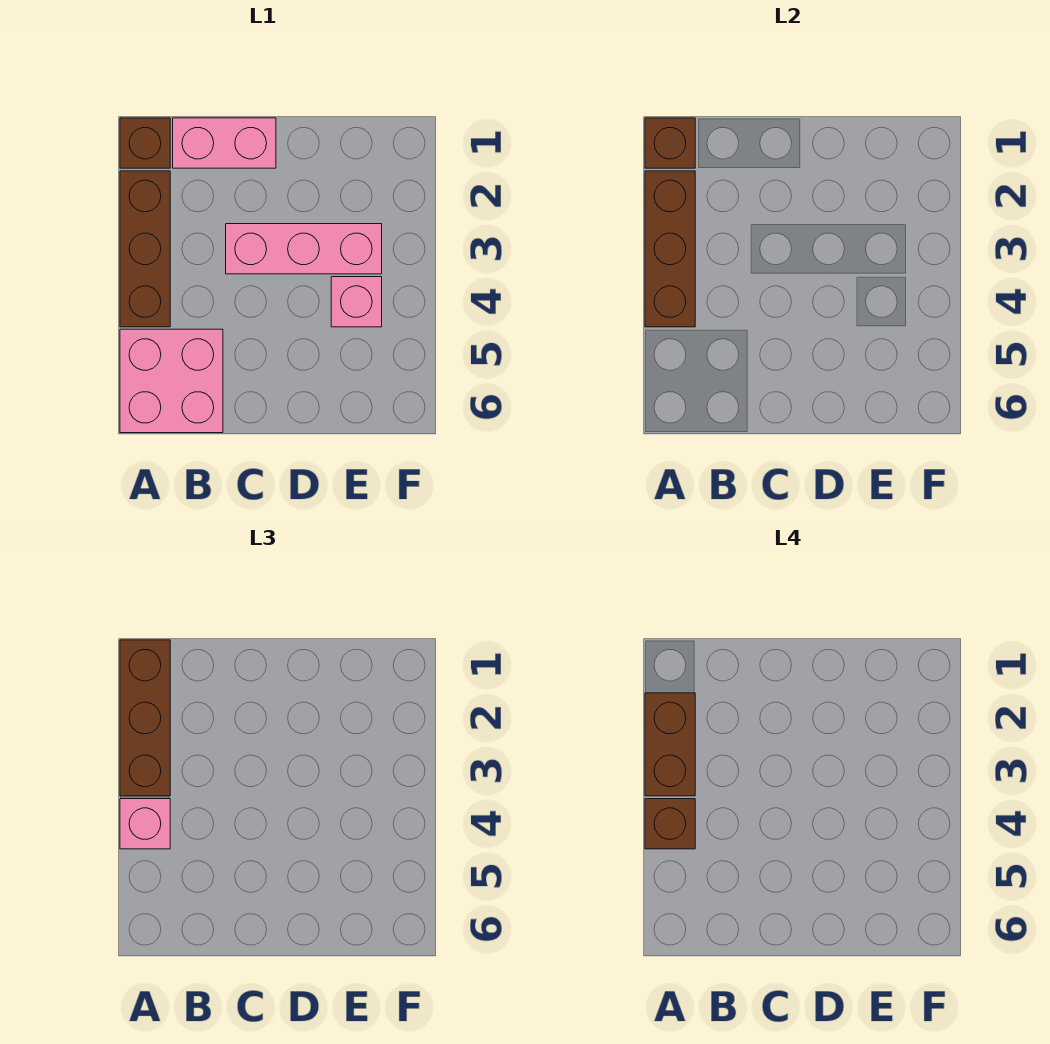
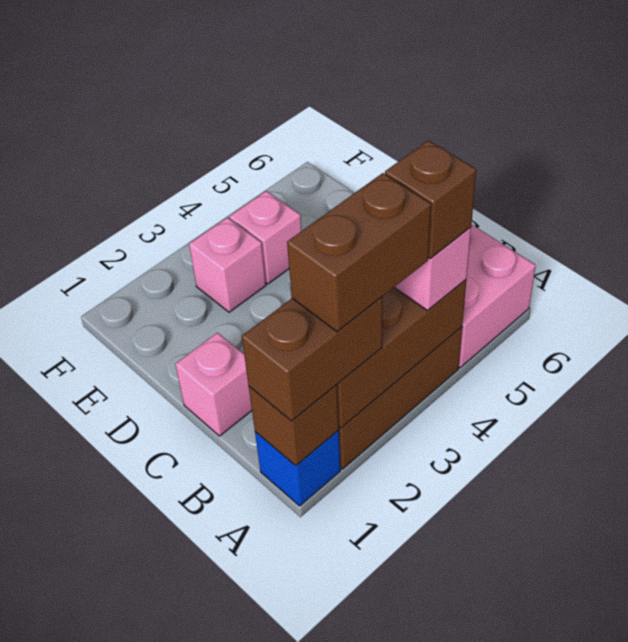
brown brick A1 level 1 -> blue brick A1 level 1
brown brick A1:A3 level 3 -> brown brick A1:A2 level 3
pink brick B1:C1 level 1 -> pink brick C1 level 1
pink brick C3:E3 level 1 -> pink brick E3 level 1

